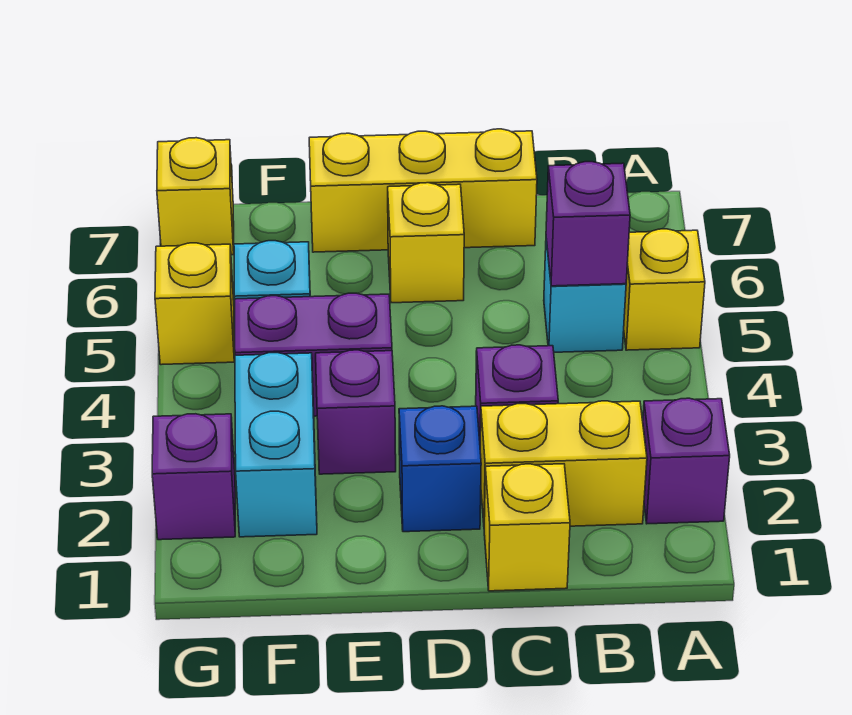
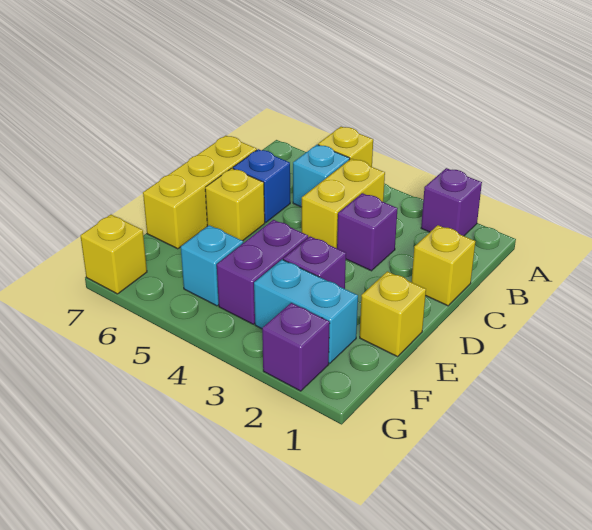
yellow brick B2:C2 level 1 -> yellow brick B4:C4 level 1
purple brick B5 level 2 -> none
blue brick D2 level 1 -> blue brick C6 level 1
yellow brick G5 level 1 -> yellow brick E1 level 1

